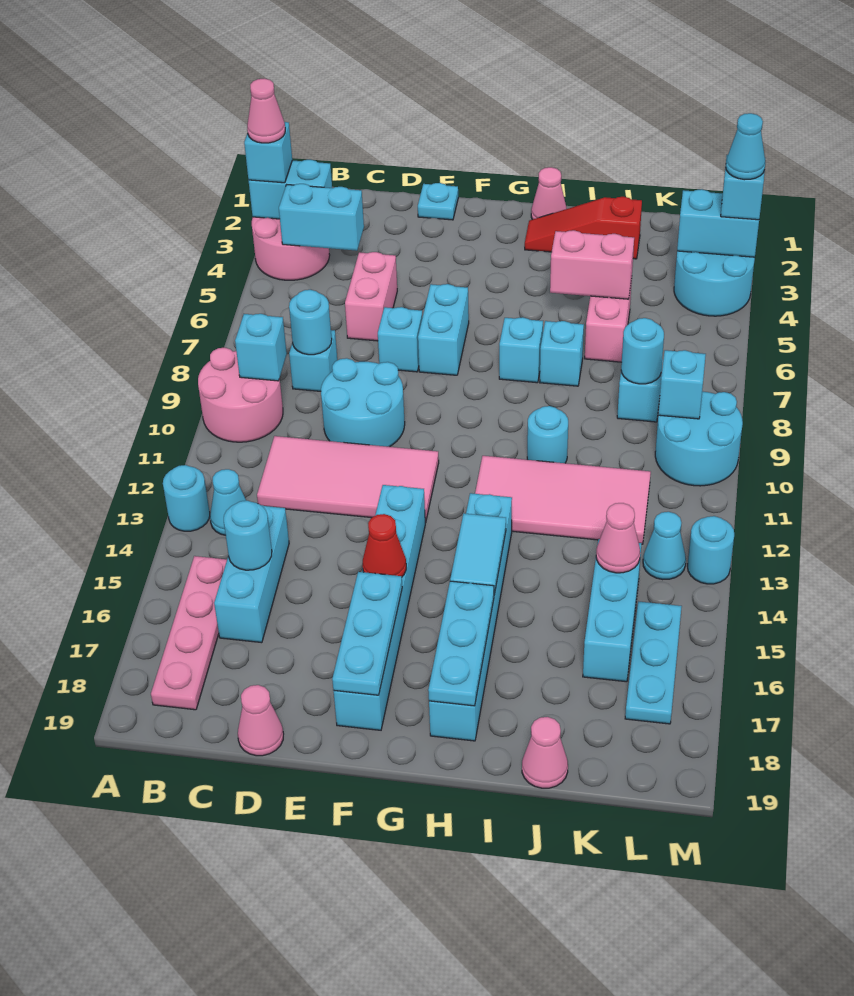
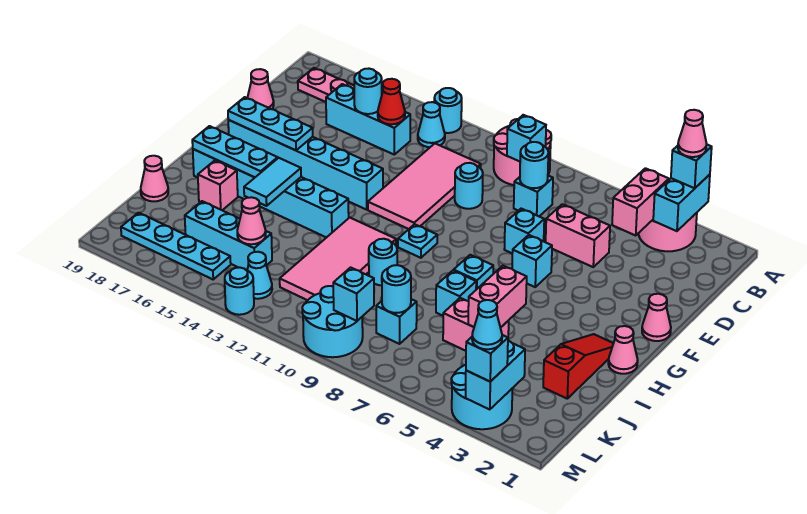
cyan brick B4:C4 level 2 -> pink brick B4:C4 level 2
cyan round brick D9:E10 level 1 -> cyan round brick D10 level 1
cyan plate E1 level 1 -> cyan plate G10 level 1
none -> pink cone F1 level 1
cyan brick F6:F7 level 1 -> cyan brick F6 level 1
red cone F15 level 2 -> red cone C14 level 2
cyan tile H14:H15 level 2 -> cyan tile H15:I15 level 2
none -> pink brick I17 level 1
cyan plate L15:L17 level 1 -> cyan plate L15:L18 level 1

